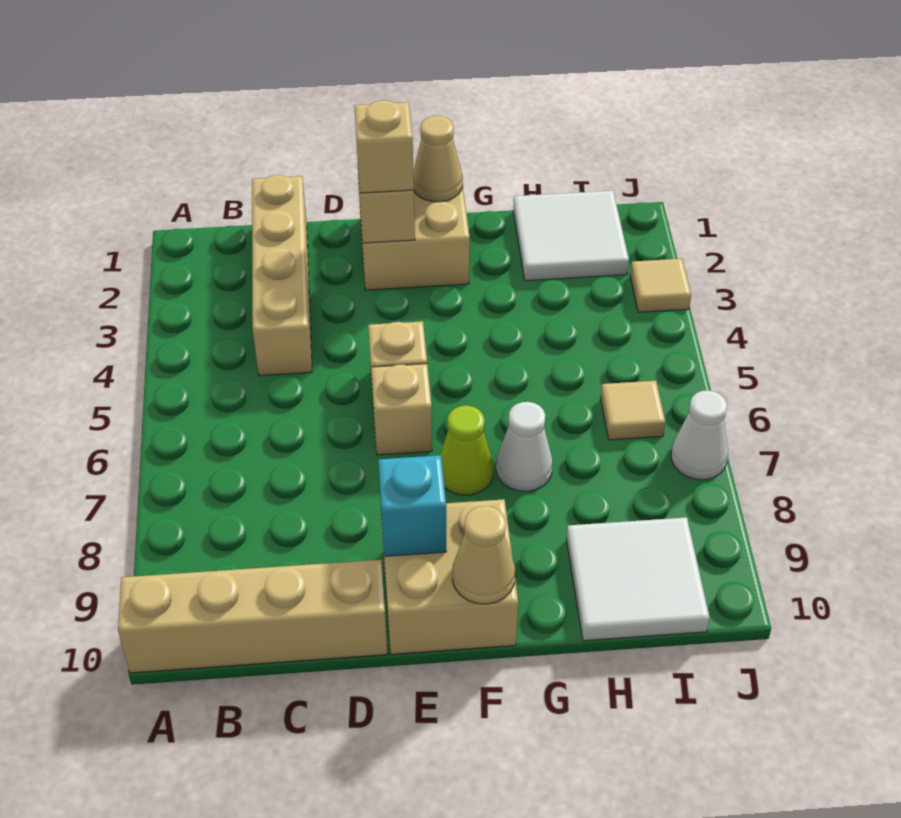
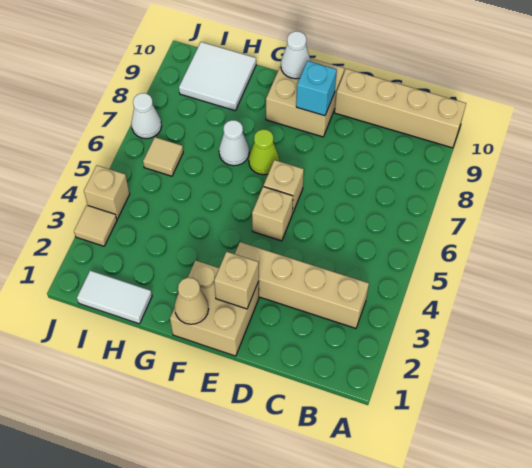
tan brick C1:C4 level 1 -> tan brick B3:E3 level 1
tan brick E2 level 3 -> tan brick J4 level 1
tan cone F10 level 2 -> white cone F10 level 2
white tile H1:I2 level 1 -> white tile H1:I1 level 1

